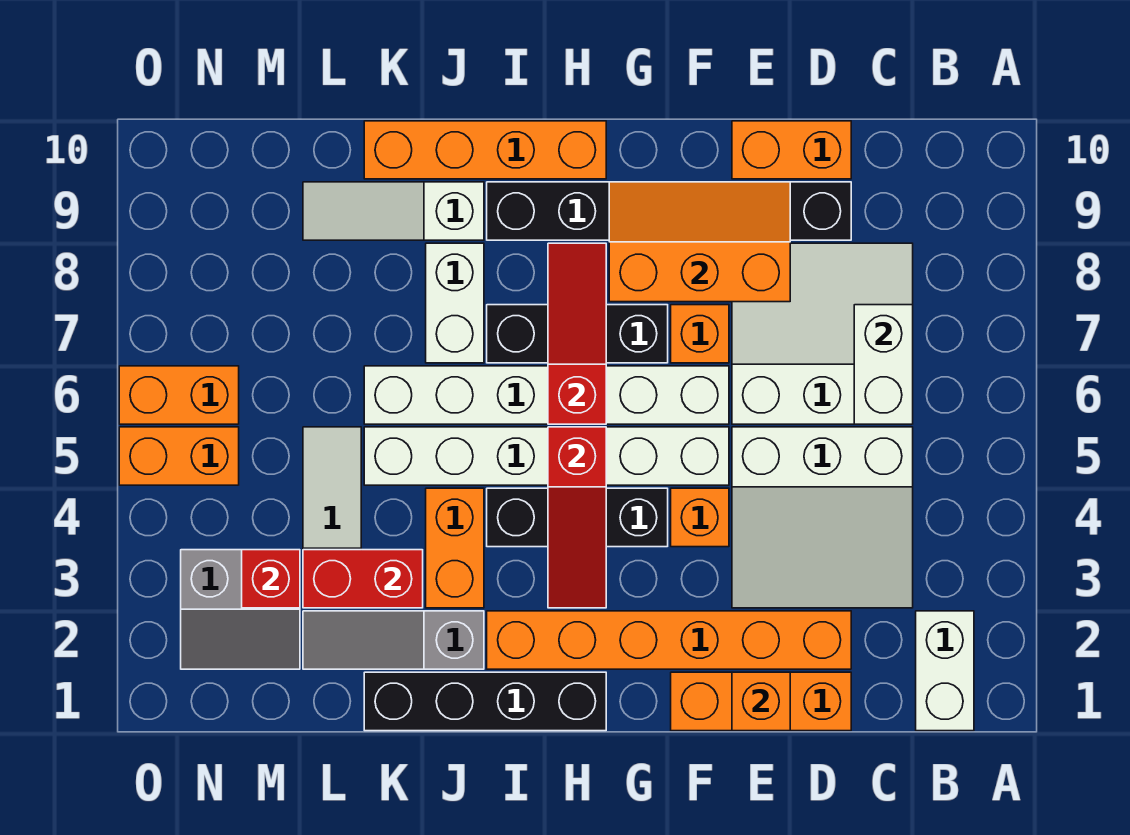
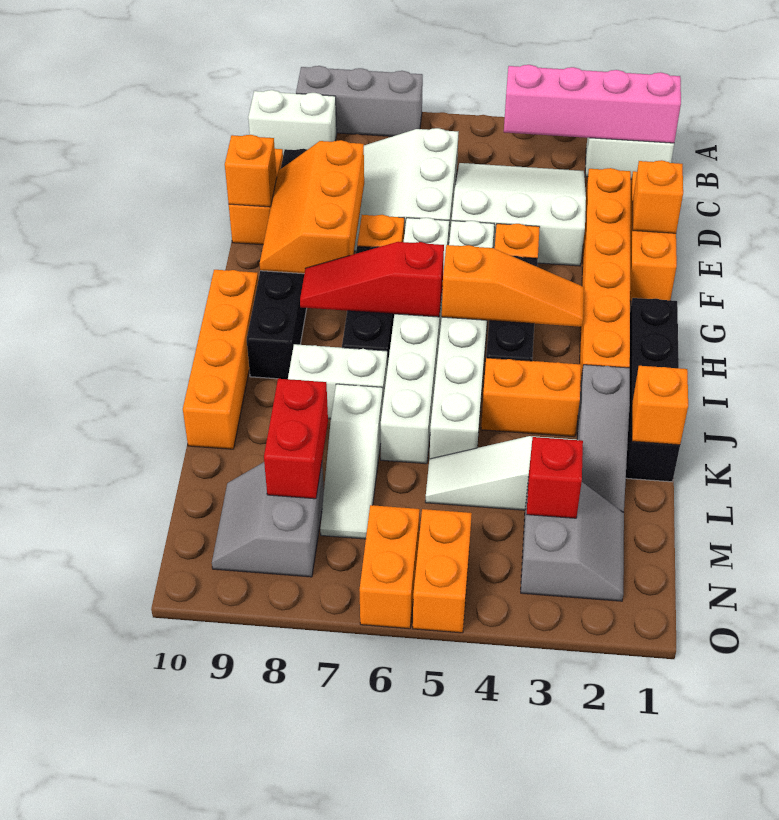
none -> grey brick A7:A9 level 1
none -> pink brick B1:B4 level 2
white slope C3:E5 level 1 top 5 -> white slope C3:E5 level 1 top E
white brick C6:C7 level 2 -> white brick B9:B10 level 1
none -> orange brick E10 level 2
red slope H3:H5 level 2 top 5 -> orange slope H3:H5 level 2 top 5
white slope J9:L9 level 1 top J -> white slope K7:M7 level 1 top K
none -> orange brick K1 level 2
red brick K3:L3 level 2 -> red brick L8:M8 level 2
none -> grey slope M8:N9 level 1 top 8

